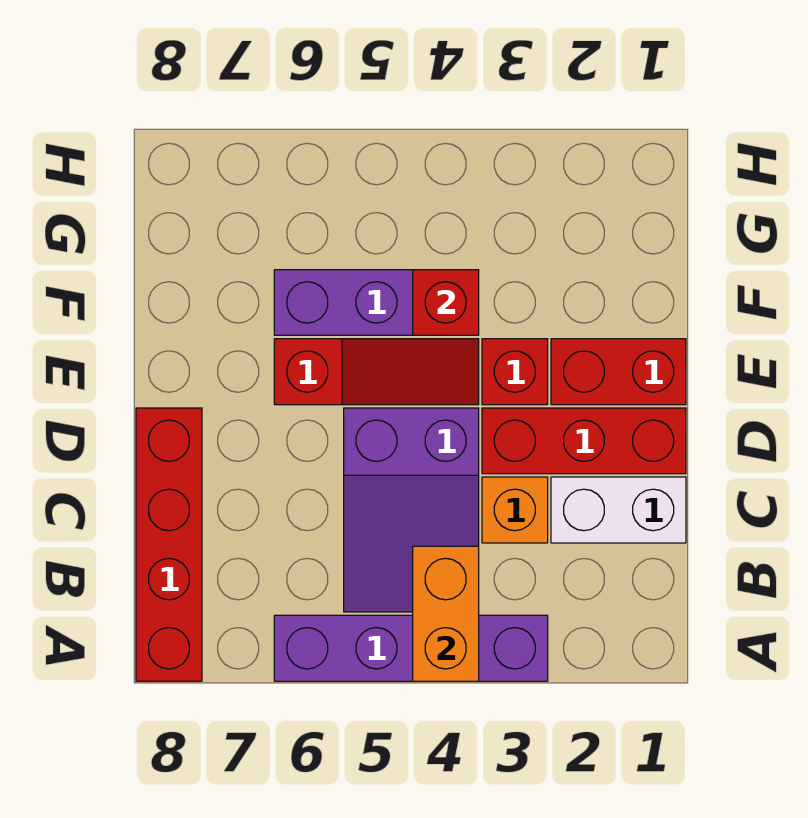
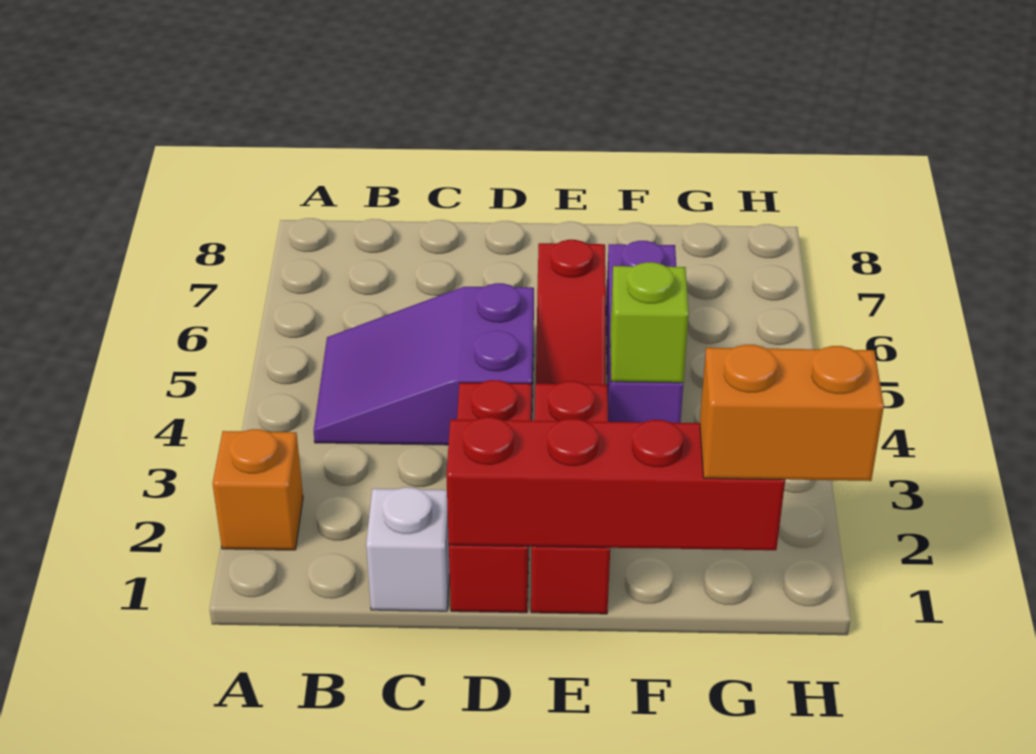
purple brick A3:A6 level 1 -> none
orange brick A4:B4 level 2 -> orange brick G1:H1 level 3
red brick A8:D8 level 1 -> red brick D1:G1 level 2
white brick C1:C2 level 1 -> white brick C1 level 1
orange brick C3 level 1 -> orange brick A2 level 1
red brick F4 level 2 -> lime brick F4 level 2

